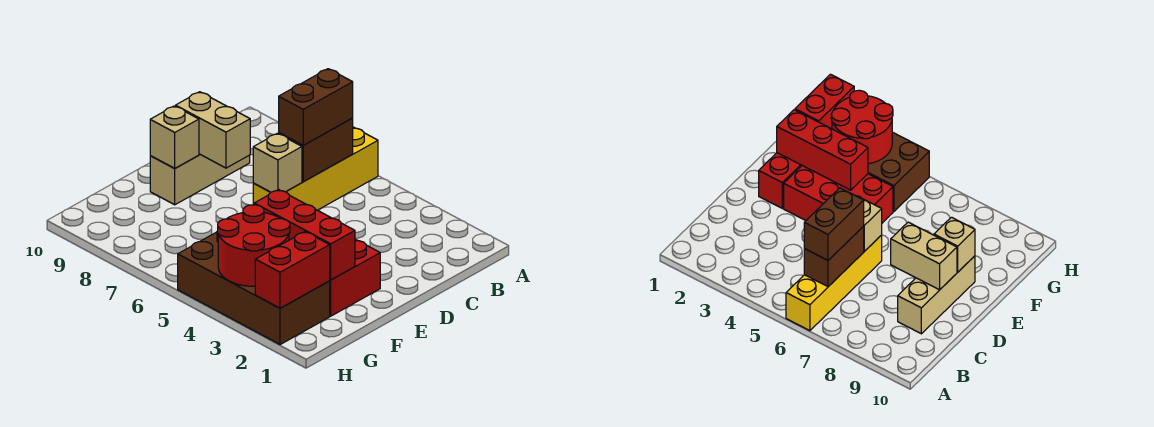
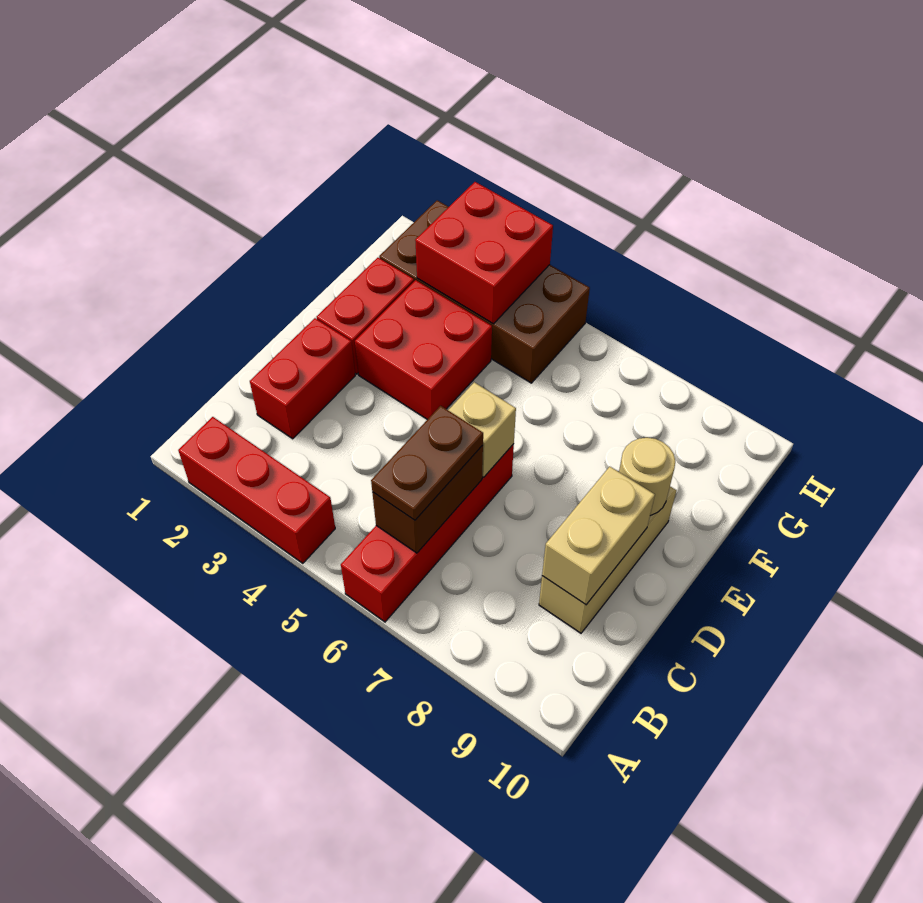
yellow brick A6:D6 level 1 -> red brick A6:D6 level 1
brown brick B6:C6 level 3 -> brown plate B6:C6 level 3
tan brick D8:D9 level 2 -> tan brick C9:D9 level 2
red brick E3:F5 level 1 -> red brick E3:F4 level 1
tan brick E9 level 2 -> tan round brick E9 level 2
red brick F2:F4 level 2 -> red brick A2:A4 level 1
red brick G2:H2 level 2 -> red brick C2:D2 level 1
red round brick G3:H4 level 2 -> red brick G3:H4 level 2

